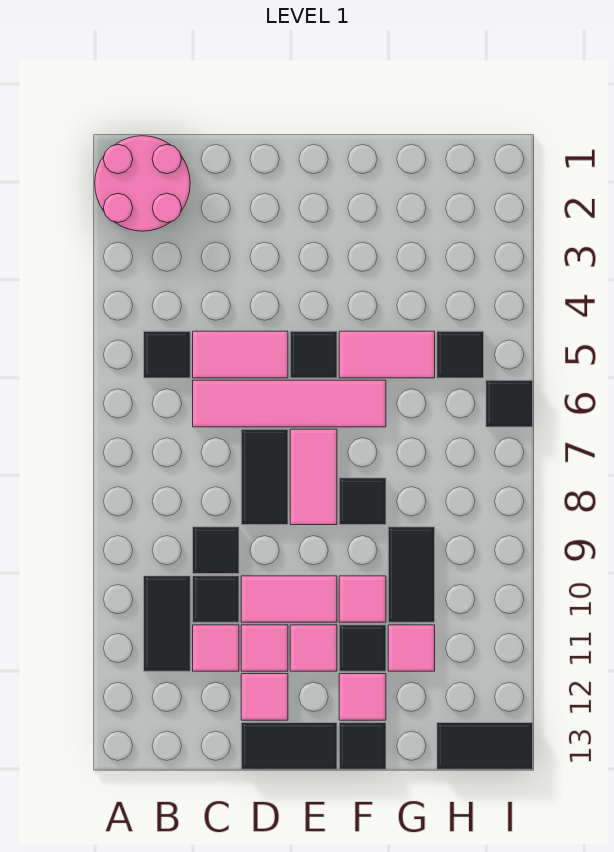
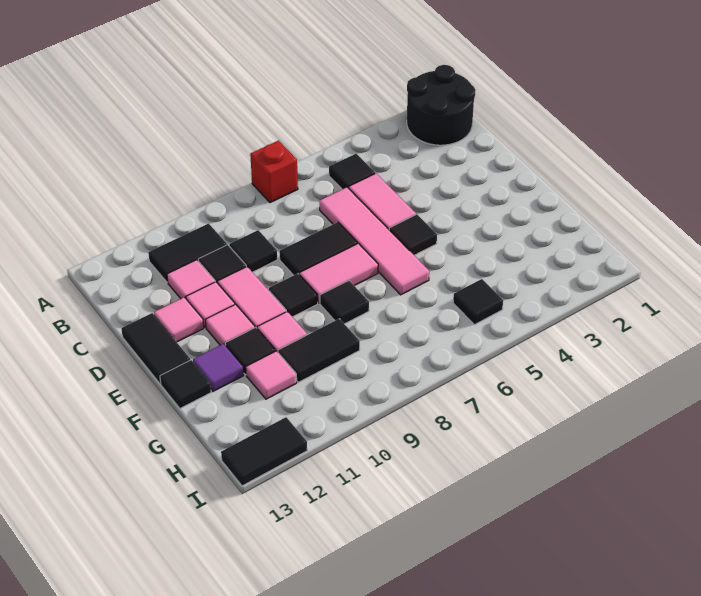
pink round brick A1:B2 level 1 -> black round brick A1:B2 level 1
none -> red brick A7 level 1
pink tile F5:G5 level 1 -> none
pink tile F12 level 1 -> purple tile F12 level 1
black tile H13:I13 level 1 -> black tile I12:I13 level 1
black tile I6 level 1 -> black tile E9 level 1

